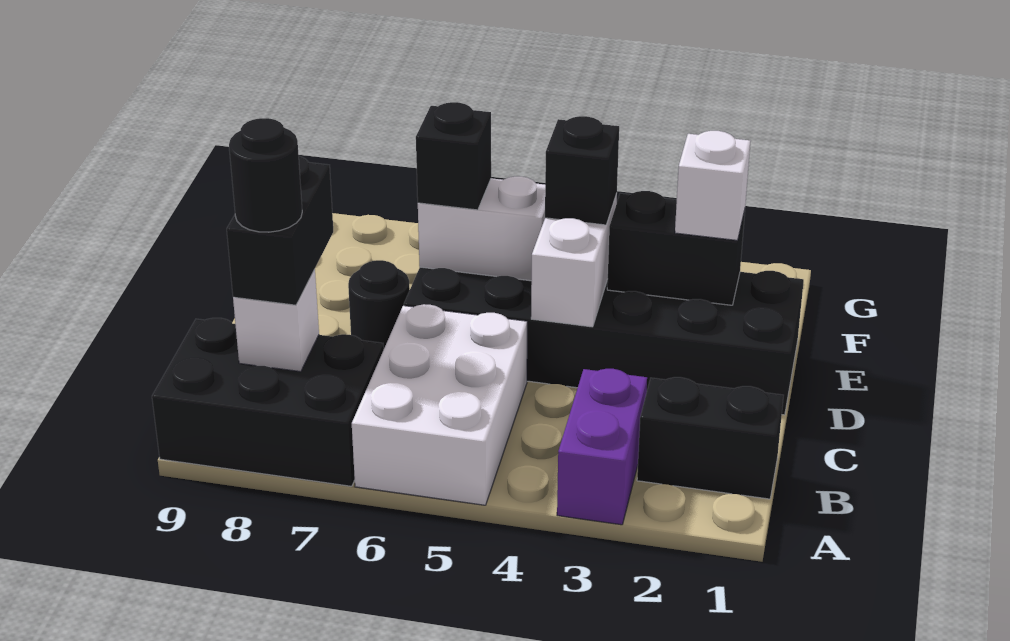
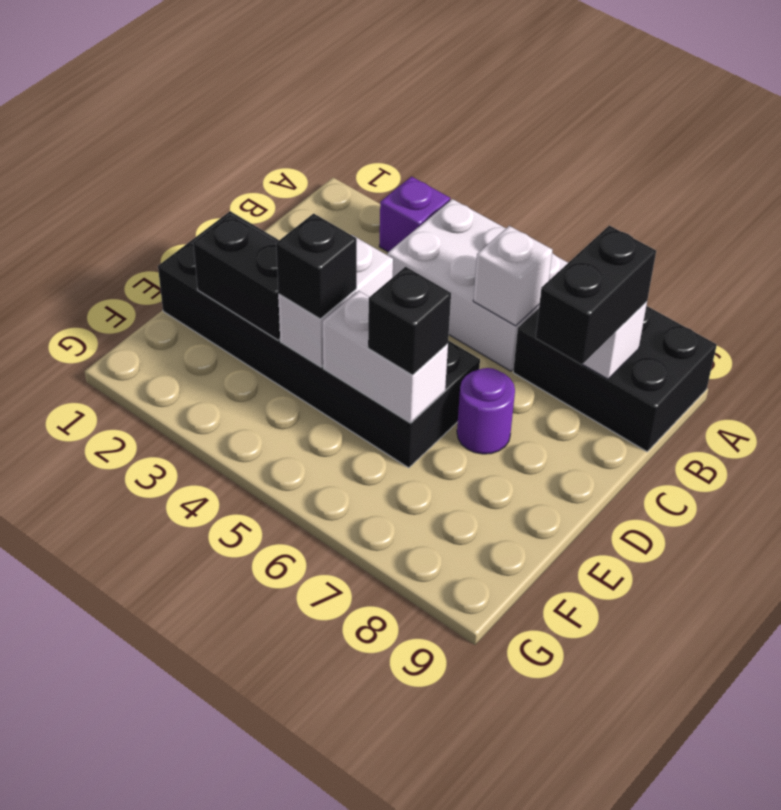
purple brick A3:B3 level 1 -> purple brick A3 level 1
white brick A5:C6 level 1 -> white brick A4:B6 level 1
black brick B1:B2 level 1 -> none
black round brick B8 level 4 -> none
black round brick D7 level 1 -> purple round brick D7 level 1
white brick E2 level 3 -> white brick B6 level 2

